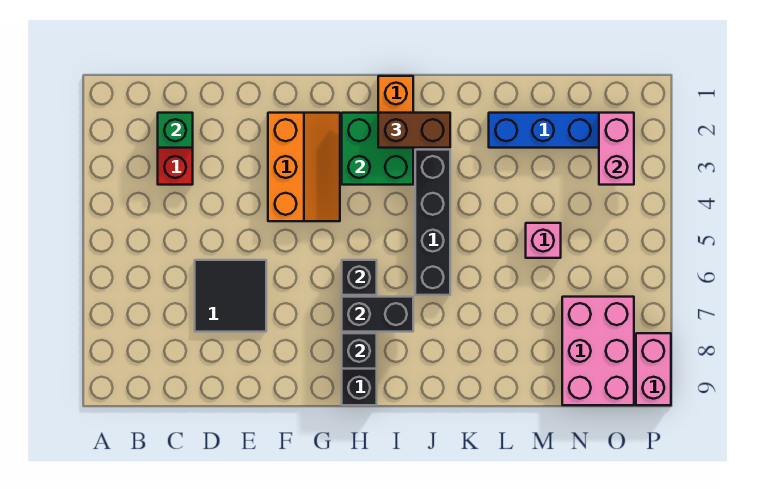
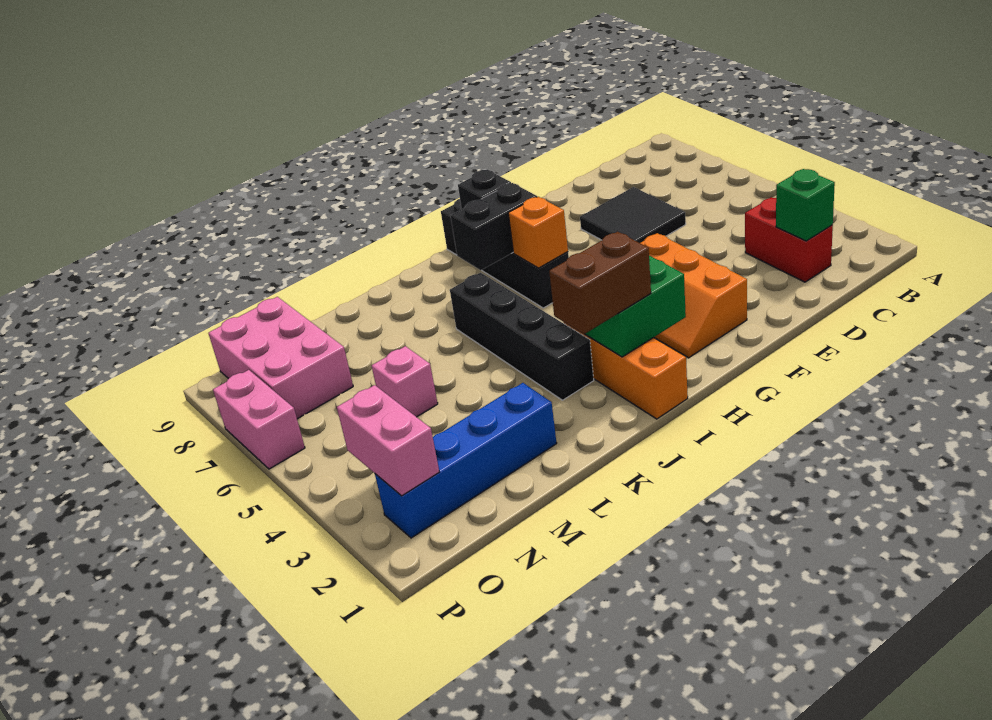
black brick H6 level 2 -> orange brick H6 level 2
pink brick P8:P9 level 1 -> pink brick P6:P7 level 1

